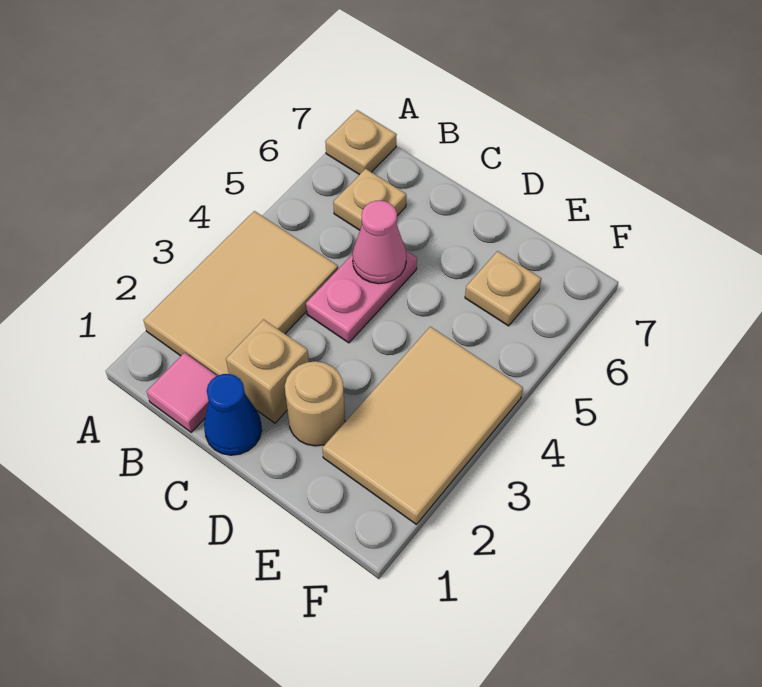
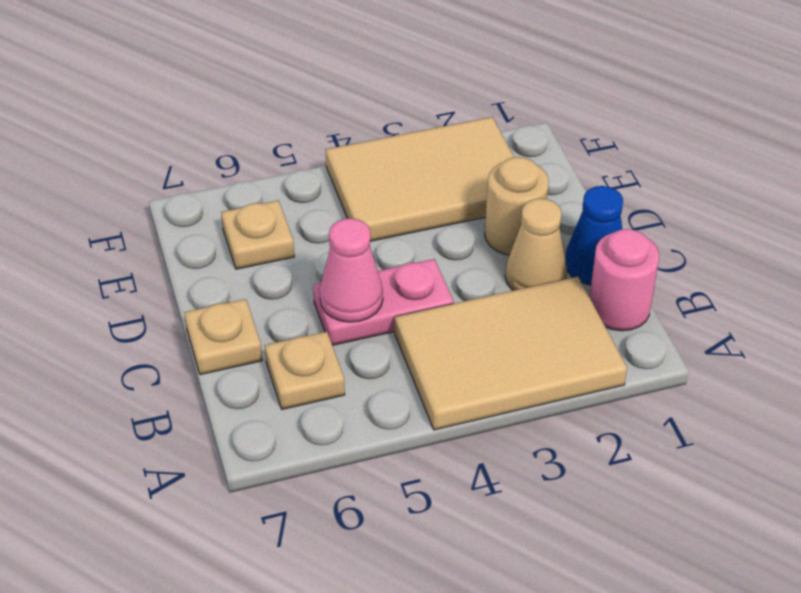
tan plate A7 level 1 -> tan plate C7 level 1
pink tile B1 level 1 -> pink round brick B1 level 1
tan brick C2 level 1 -> tan cone C2 level 1

